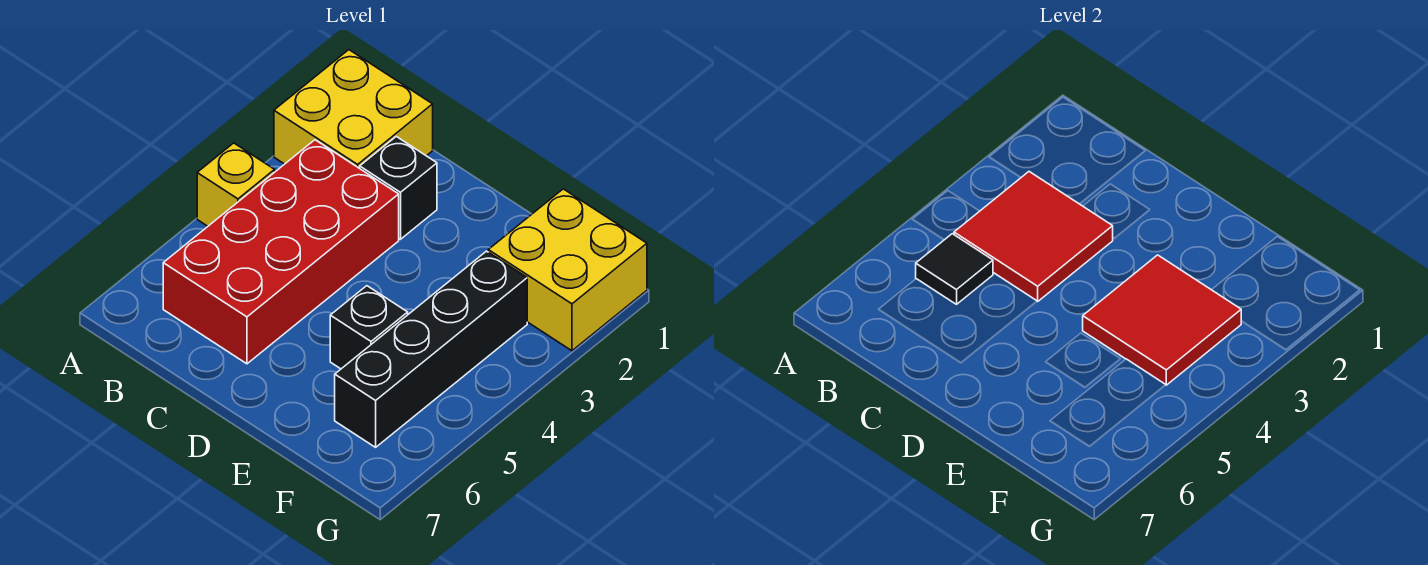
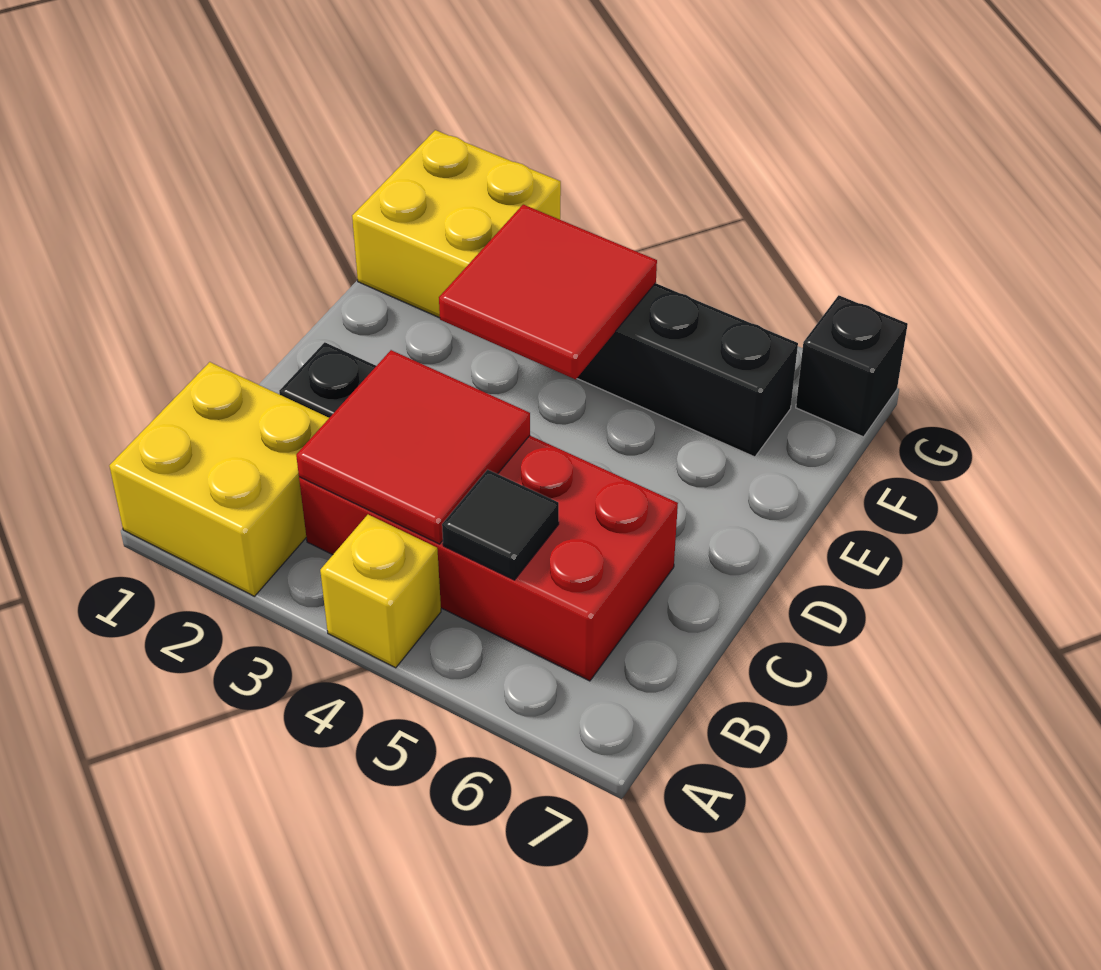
black brick E5 level 1 -> black brick G7 level 1

